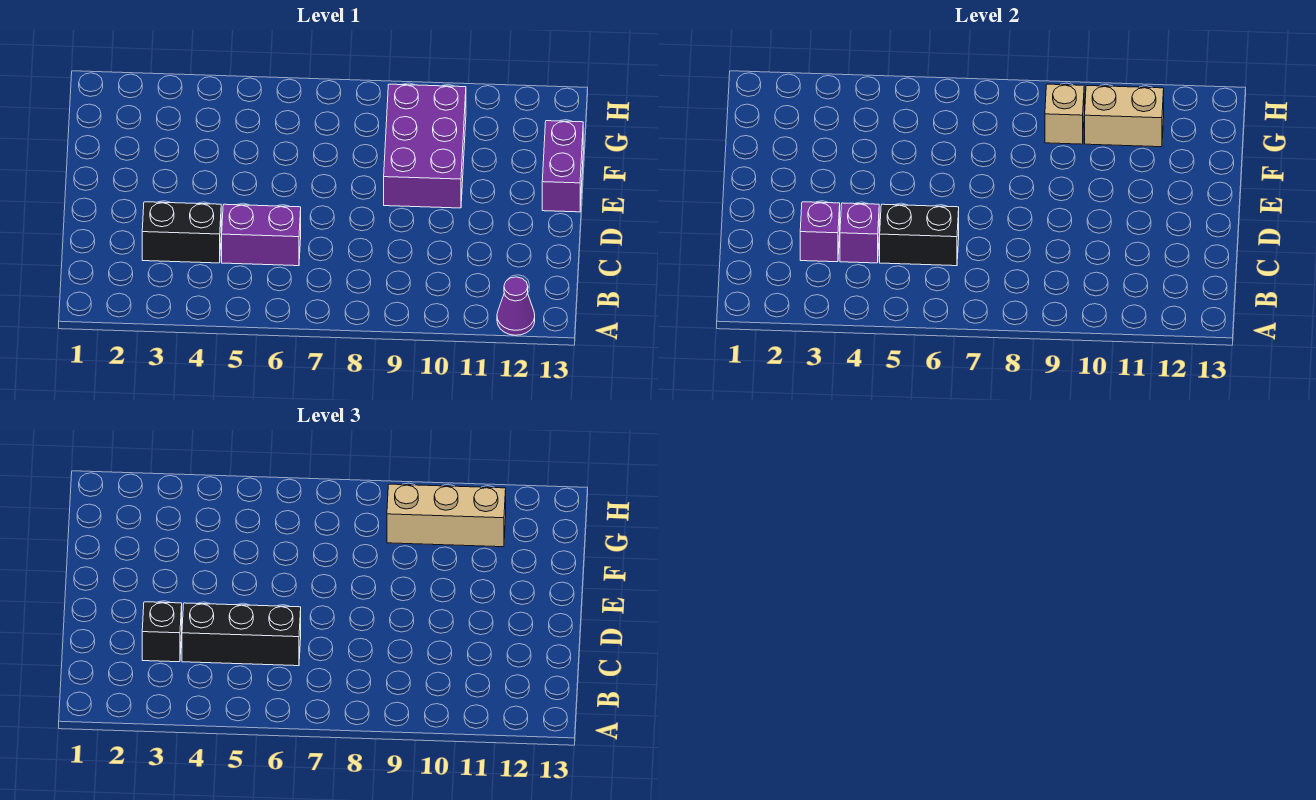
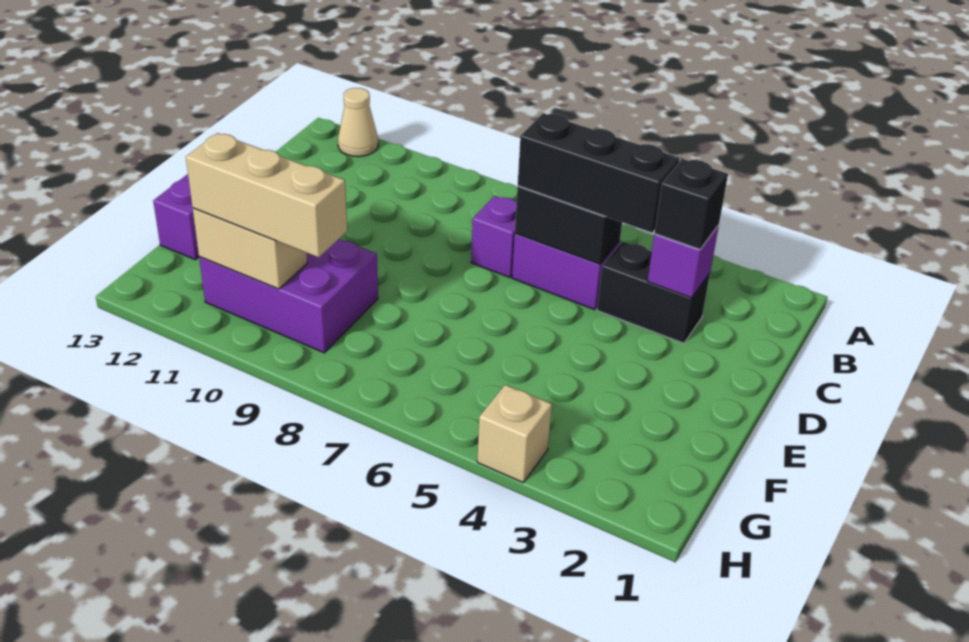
purple cone A12 level 1 -> tan cone A12 level 1
purple brick C4 level 2 -> purple brick C7 level 1
purple brick E9:G10 level 1 -> purple brick F9:G11 level 1
tan brick G9 level 2 -> tan brick H4 level 1

